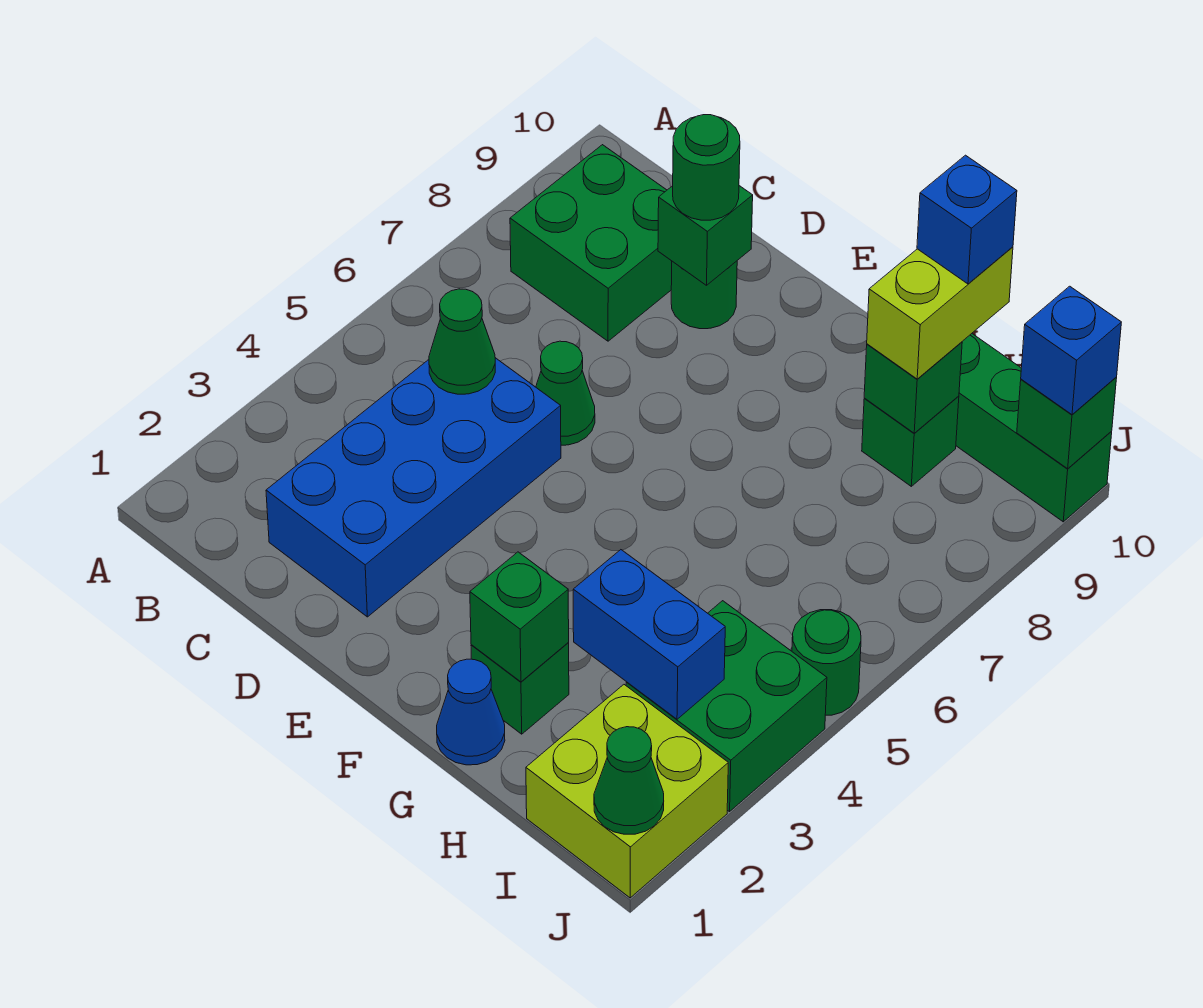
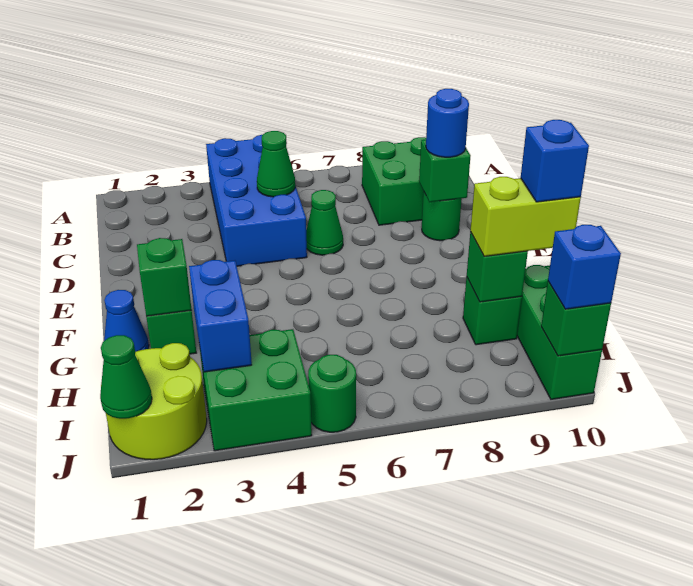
blue brick C2:D5 level 1 -> blue brick A4:D5 level 1
green round brick D9 level 3 -> blue round brick D9 level 3
lime brick I1:J2 level 1 -> lime round brick I1:J2 level 1

